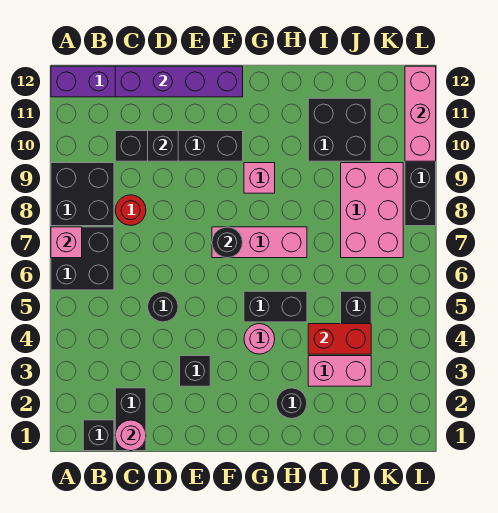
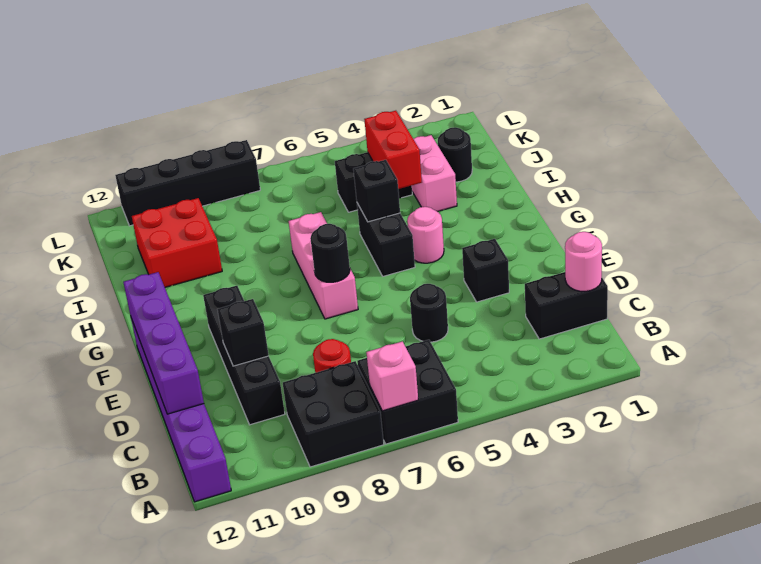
black brick B1 level 1 -> black brick H5 level 2
pink brick G9 level 1 -> none
black round brick H2 level 1 -> black round brick J2 level 1
black brick I10:J11 level 1 -> red brick I10:J11 level 1
pink brick J7:K9 level 1 -> none
pink brick L10:L12 level 2 -> none

